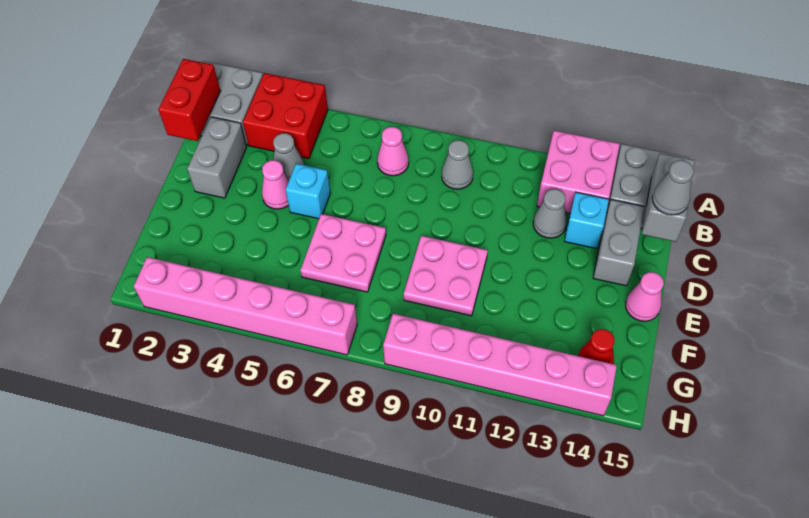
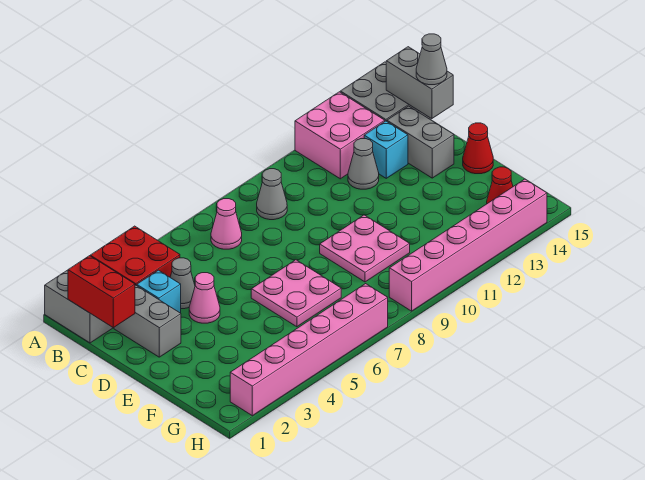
cyan brick D5 level 1 -> cyan brick C3 level 1
pink cone E15 level 1 -> red cone E15 level 1

